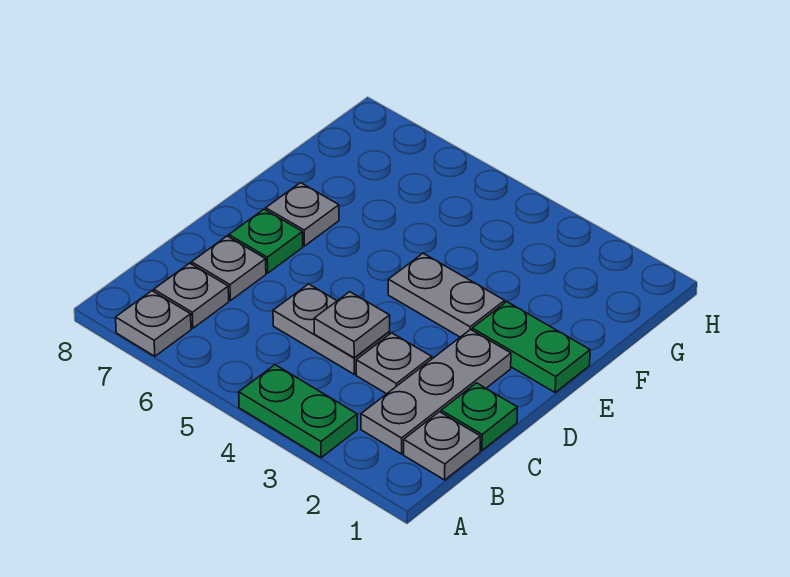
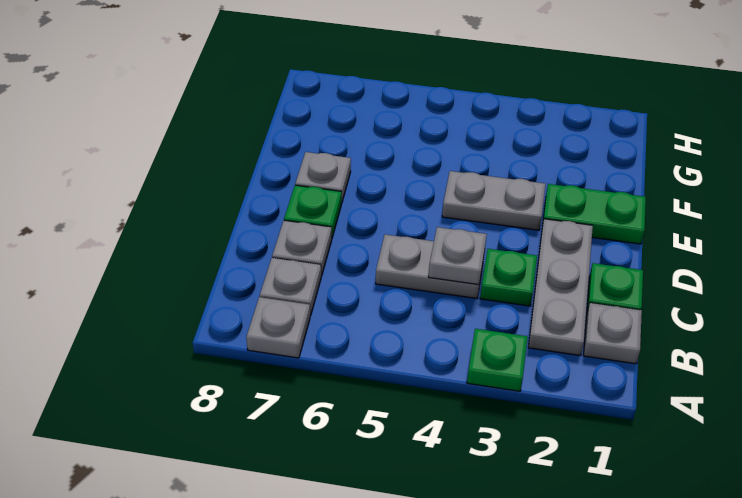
green plate A3:A4 level 1 -> green plate A3 level 1
grey plate C3 level 1 -> green plate C3 level 1

